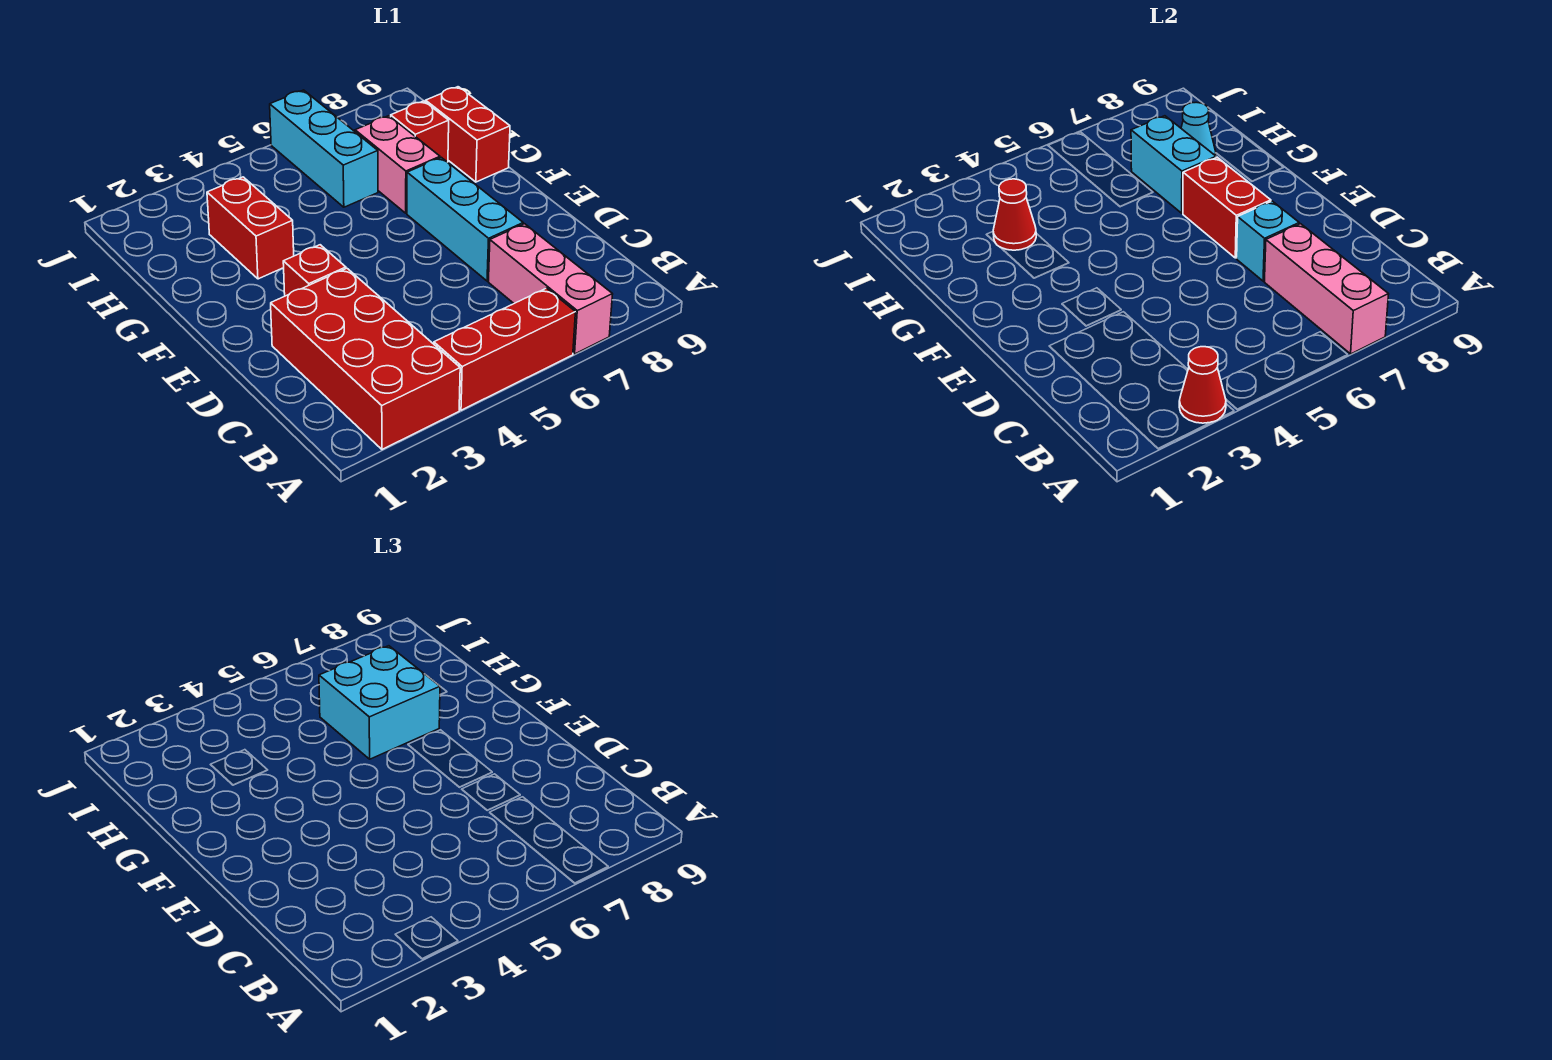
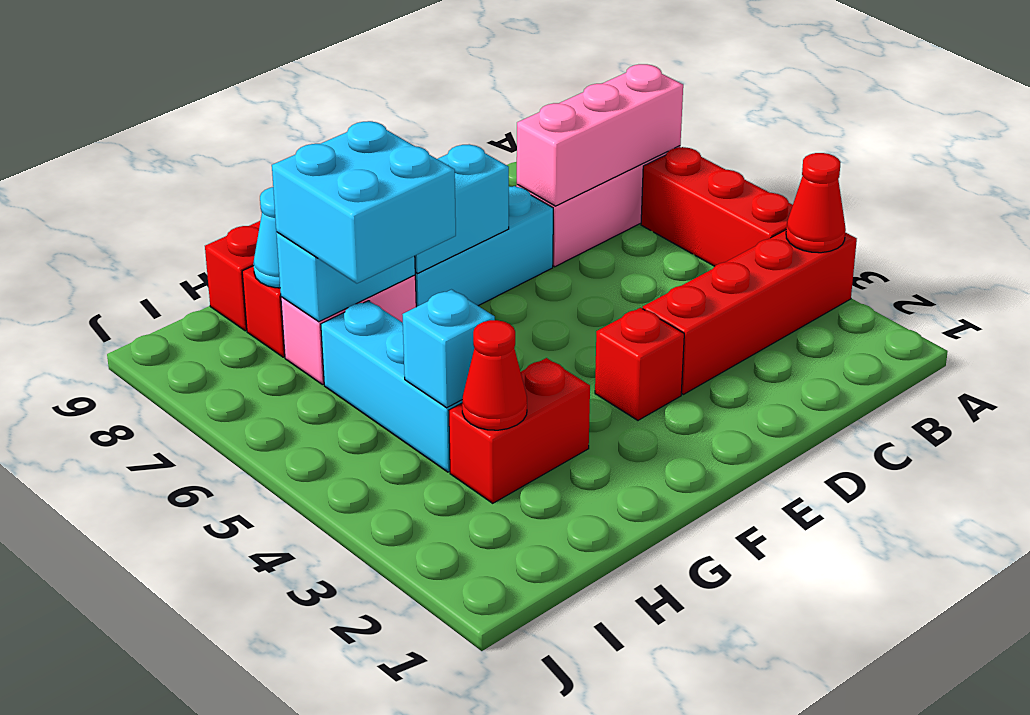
red brick A2:D3 level 1 -> red brick A3:D3 level 1
cyan brick D7 level 2 -> cyan brick H4 level 2
red brick E7:F7 level 2 -> cyan brick E7:F7 level 2
cyan brick H6:J6 level 1 -> cyan brick H4:H6 level 1

